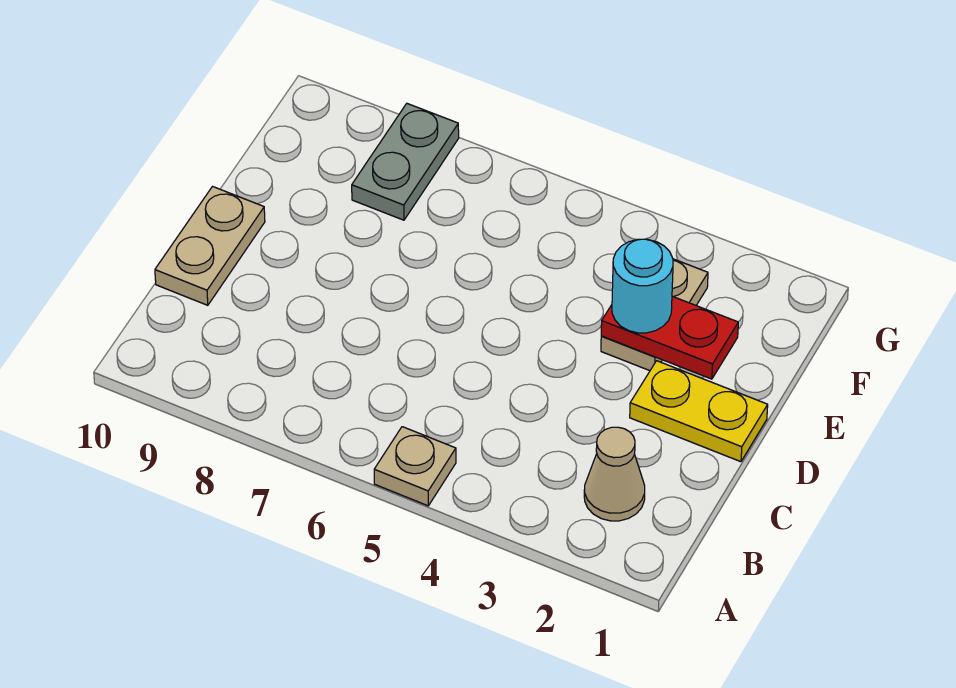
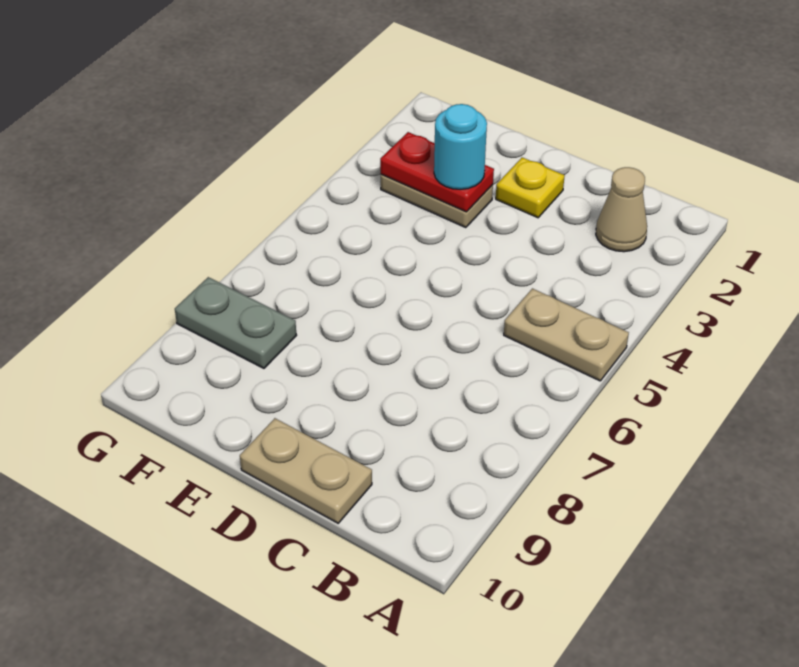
tan plate A5 level 1 -> tan plate A5:B5 level 1
yellow plate D1:D2 level 1 -> yellow plate D2 level 1
red plate E2:E3 level 2 -> red plate E3:F3 level 2

